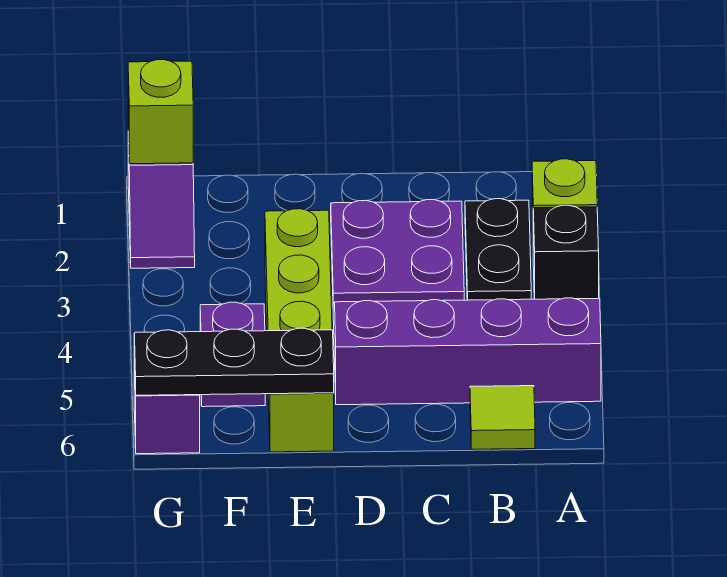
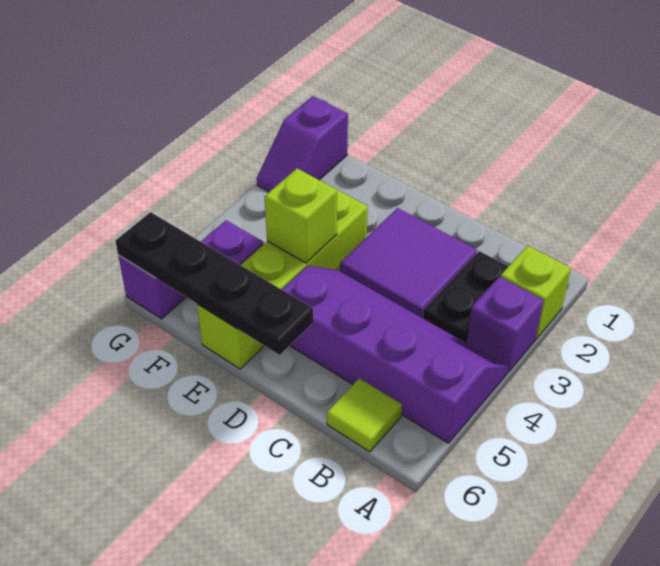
black brick A3 level 1 -> purple brick A3 level 1
purple plate C2:D3 level 1 -> purple tile C2:D3 level 1
black plate E6:G6 level 2 -> black plate D6:G6 level 2
lime brick G1 level 2 -> lime brick E4 level 2

